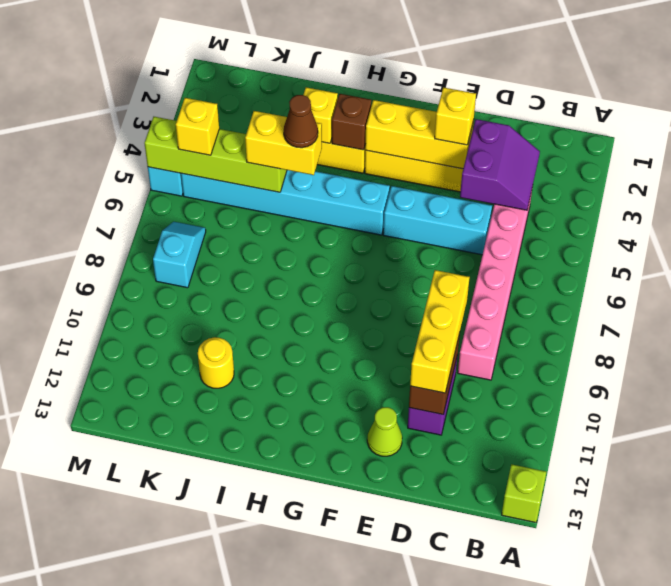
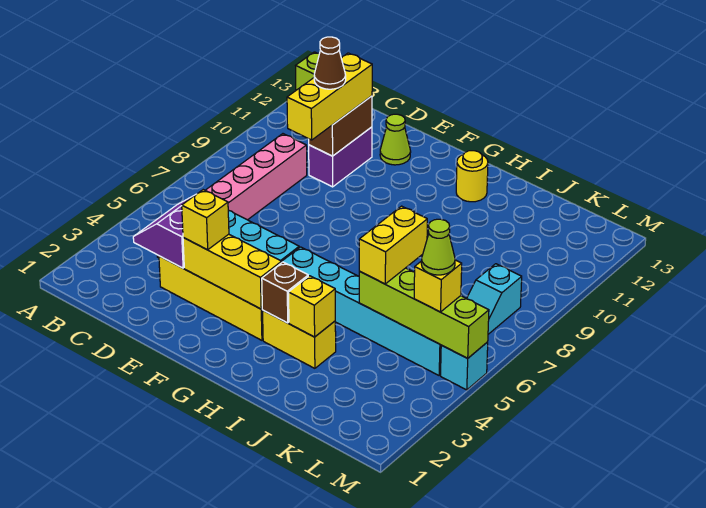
yellow brick I5:J5 level 3 -> yellow brick J5:J6 level 3
brown cone I5 level 4 -> brown cone D10 level 4
yellow round brick J11 level 1 -> yellow round brick H12 level 1
none -> lime cone L5 level 4

